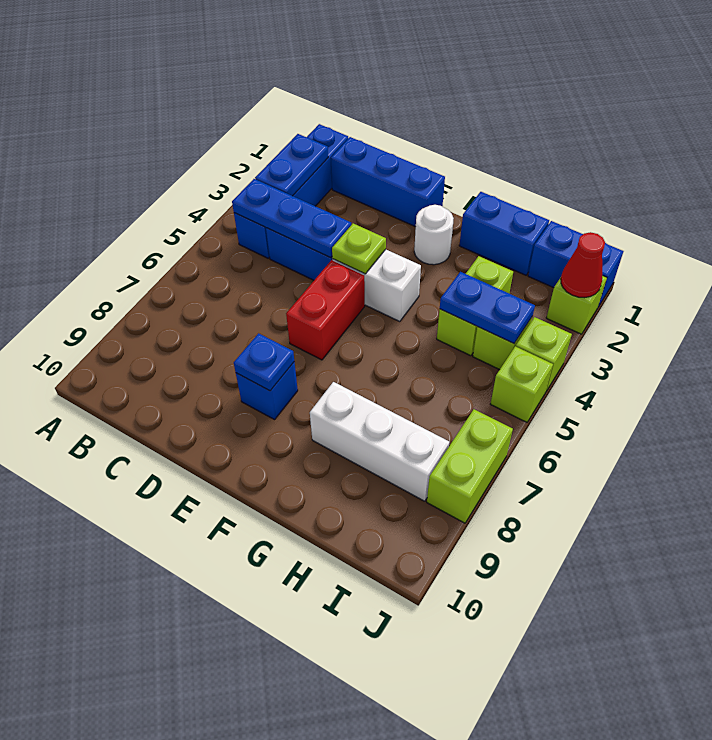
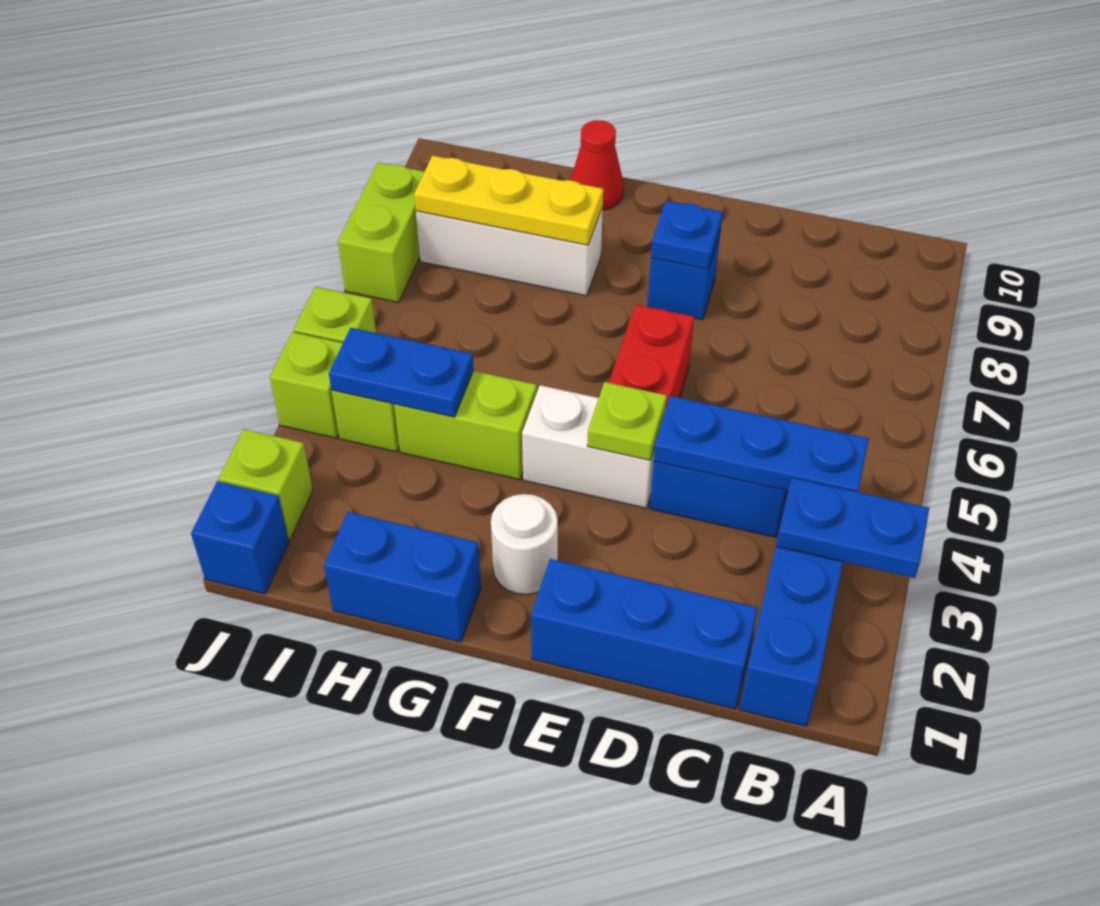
blue plate B2:B3 level 2 -> blue plate A3:B3 level 2
none -> yellow plate G8:I8 level 2
lime brick H3:H4 level 1 -> lime brick G4:H4 level 1
blue brick I1:J1 level 1 -> blue brick J1 level 1
red cone J2 level 2 -> red cone G10 level 1

